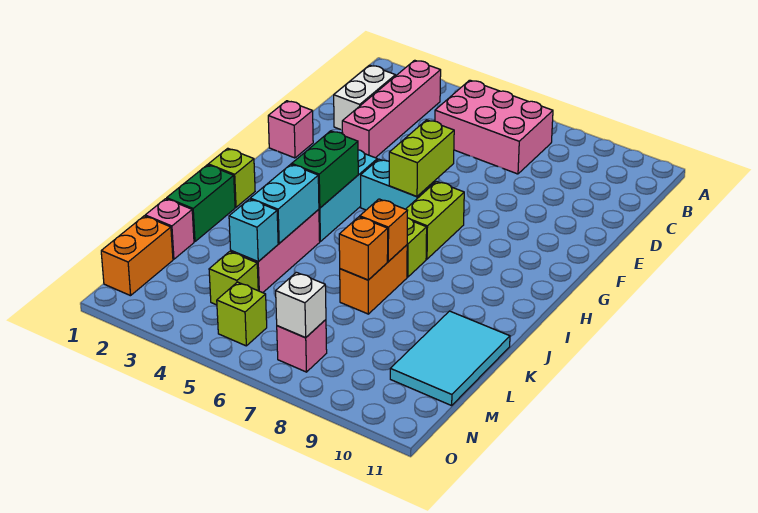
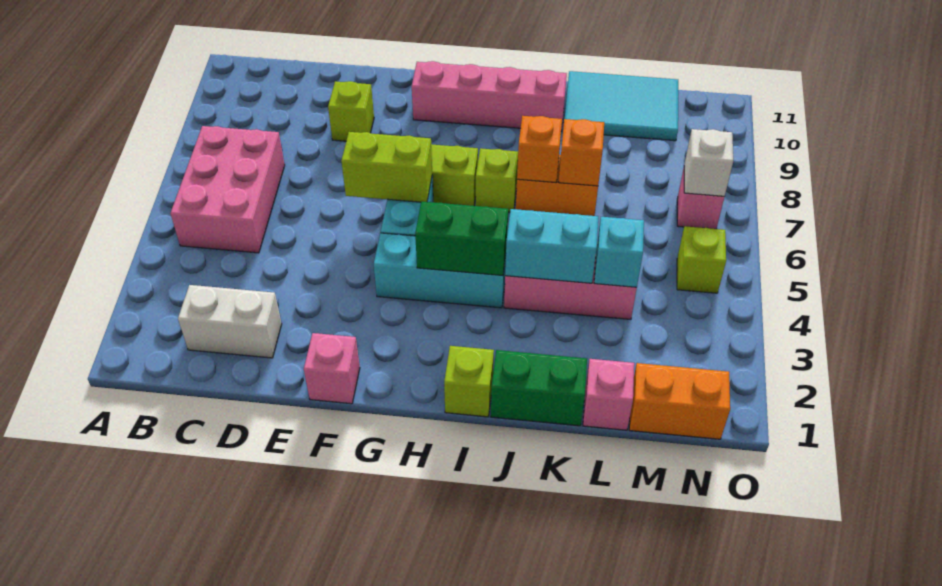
pink brick B3:E3 level 1 -> pink brick G10:J10 level 1
lime brick M4 level 1 -> lime brick E9 level 1

